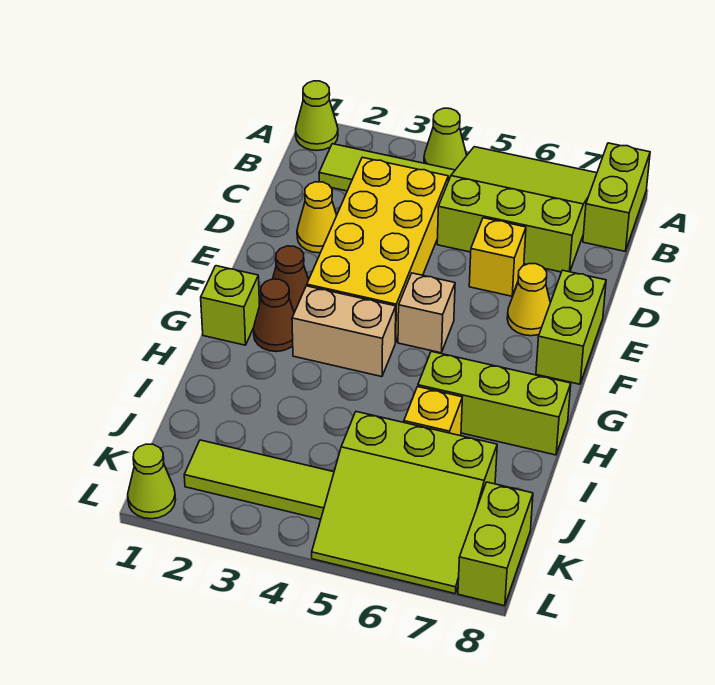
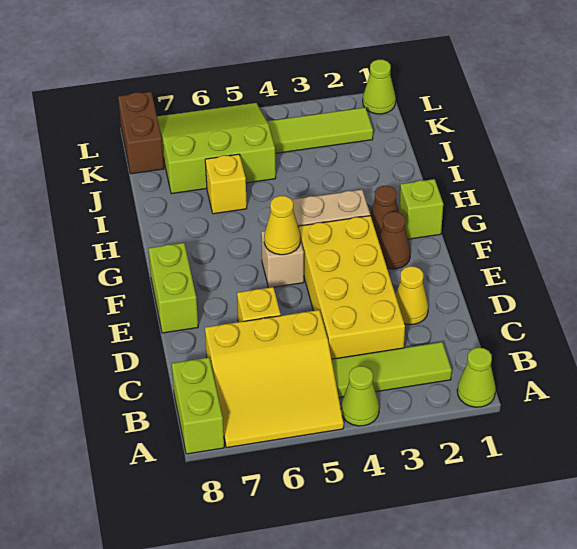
lime slope A5:C7 level 1 top C -> yellow slope A5:C7 level 1 top C
yellow cone E7 level 1 -> yellow cone F5 level 2
lime brick H6:H8 level 1 -> none
lime brick K8:L8 level 1 -> brown brick K8:L8 level 1

